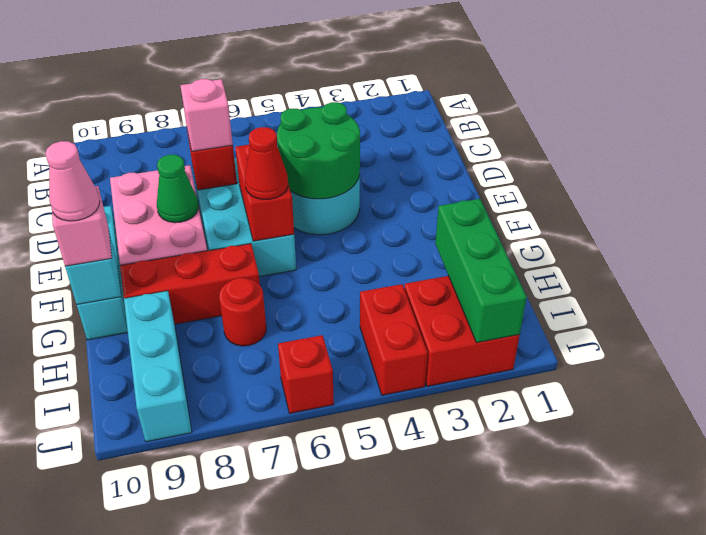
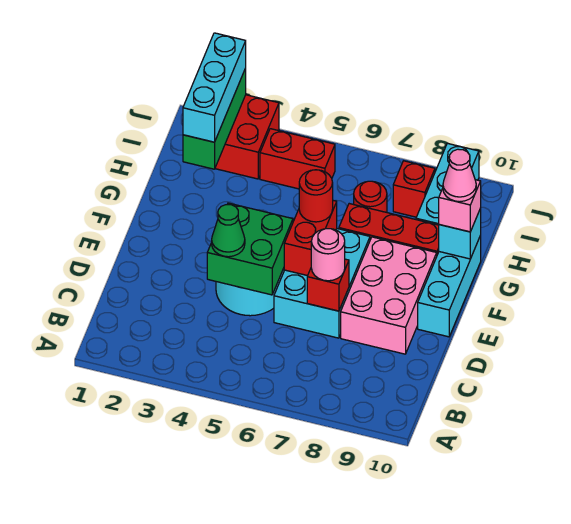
green round brick D4:E5 level 2 -> green brick D4:E5 level 2
pink brick D7 level 3 -> pink round brick D7 level 3
green cone E8 level 2 -> green cone D4 level 3
red cone F6 level 3 -> red round brick F6 level 3
none -> cyan brick H2:J2 level 3
red brick I4:J4 level 1 -> red brick I4:I5 level 1
red brick J6 level 1 -> red brick I8 level 1

